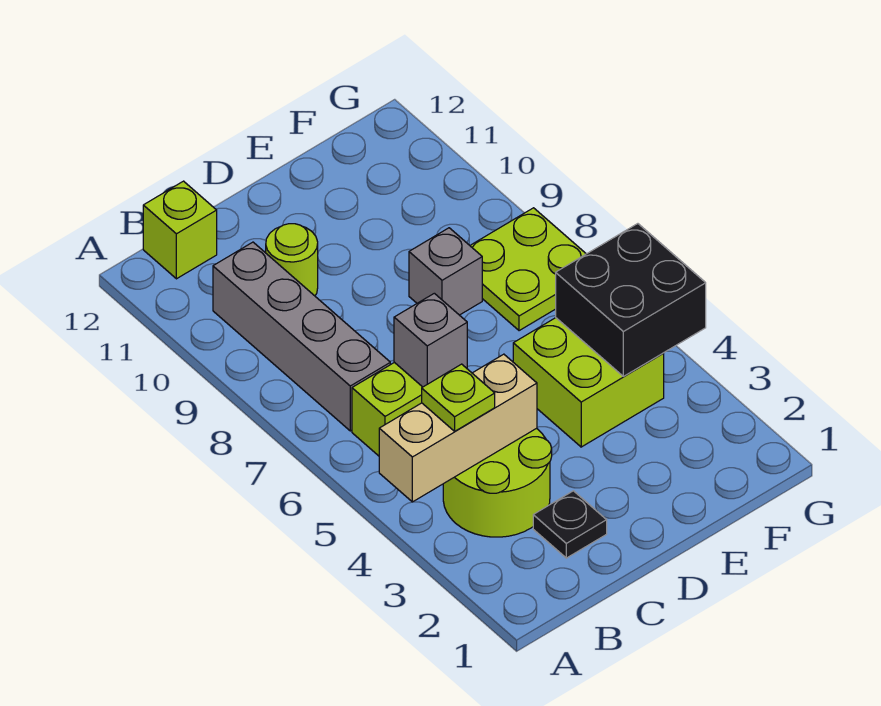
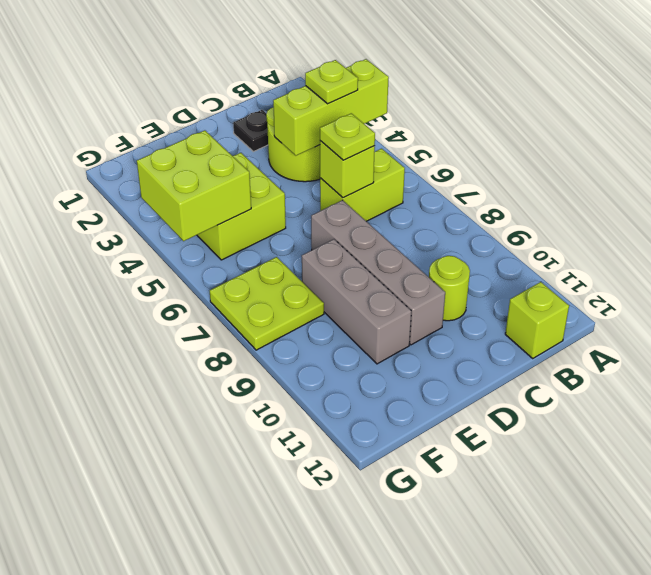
tan brick A4:C4 level 2 -> lime brick A4:C4 level 2
grey brick B7:B10 level 1 -> grey brick D7:D10 level 1
grey brick C6 level 2 -> lime brick C6 level 2
none -> lime plate C6 level 3
grey brick E8 level 1 -> grey brick E8:E10 level 1
black brick F4:G5 level 2 -> lime brick F4:G5 level 2

